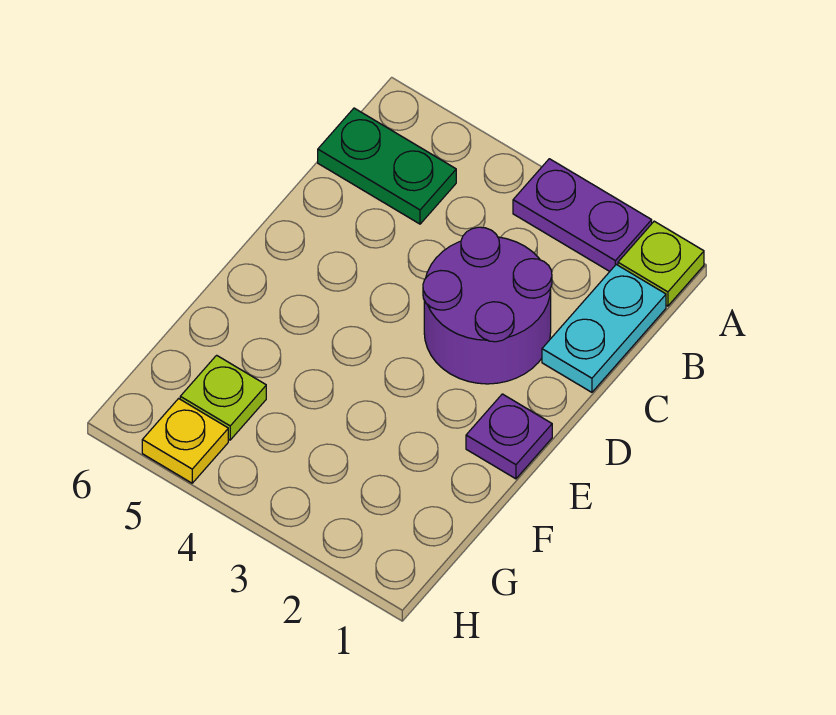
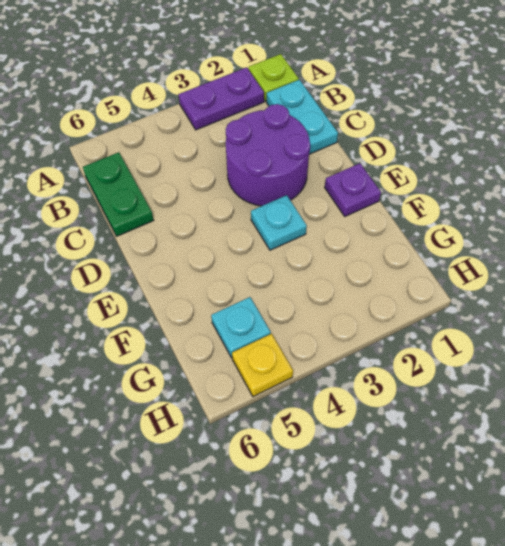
green plate B5:B6 level 1 -> green plate B6:C6 level 1
none -> cyan plate E3 level 1
lime plate G5 level 1 -> cyan plate G5 level 1

